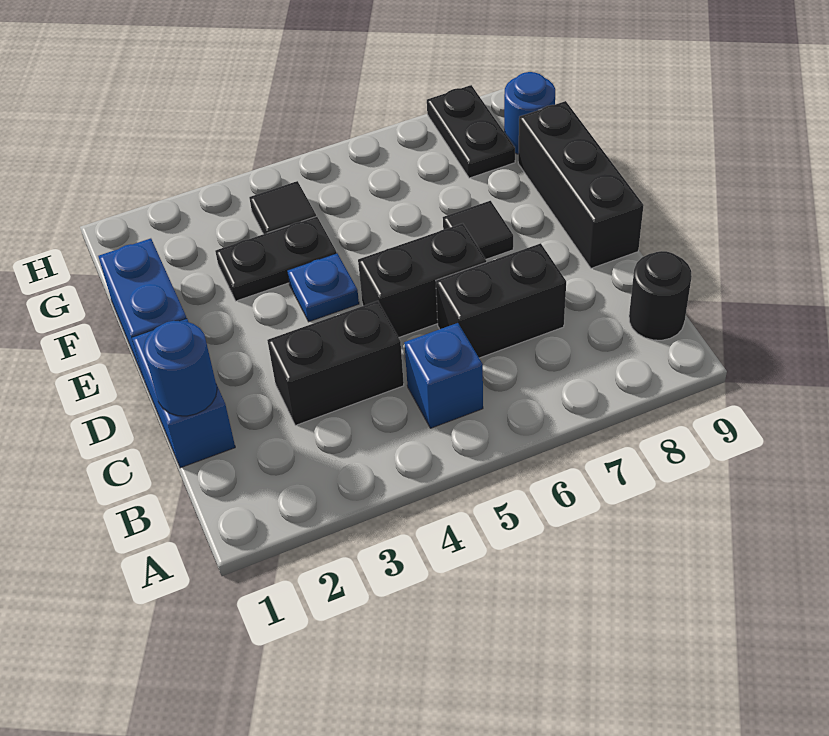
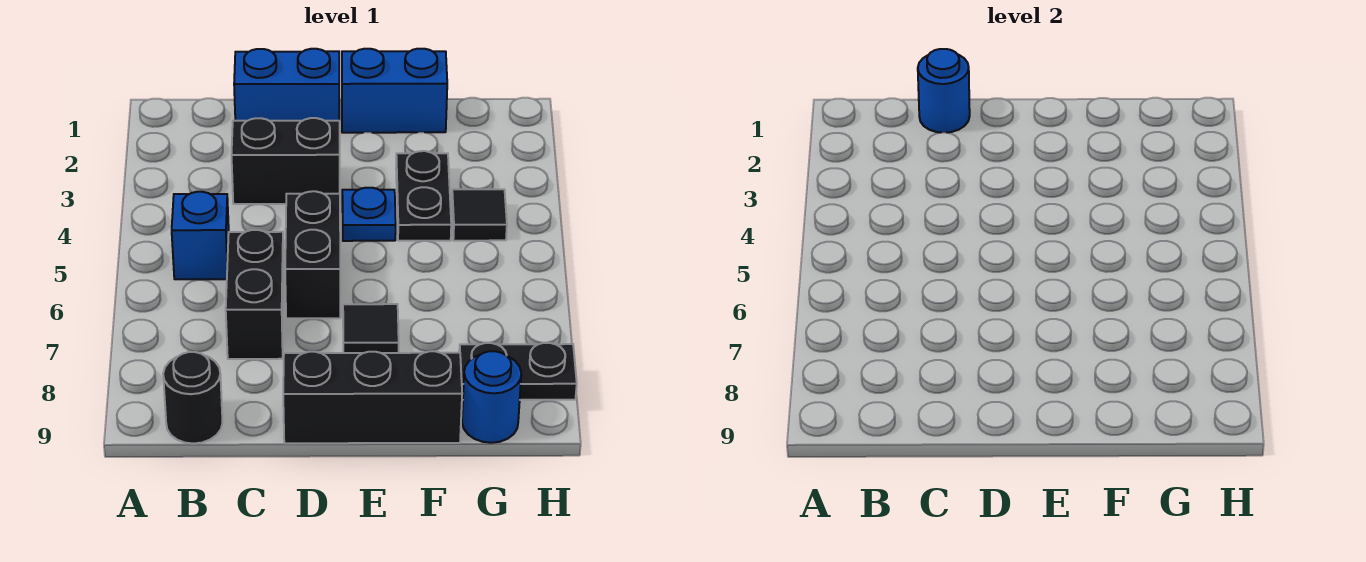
black brick C3:C4 level 1 -> black brick C3:D3 level 1

